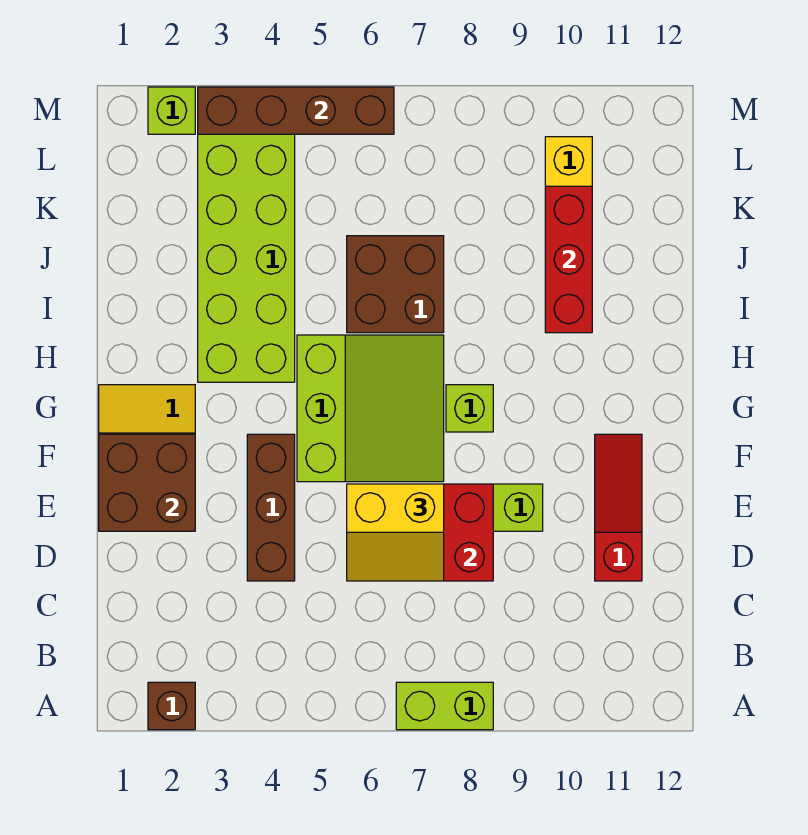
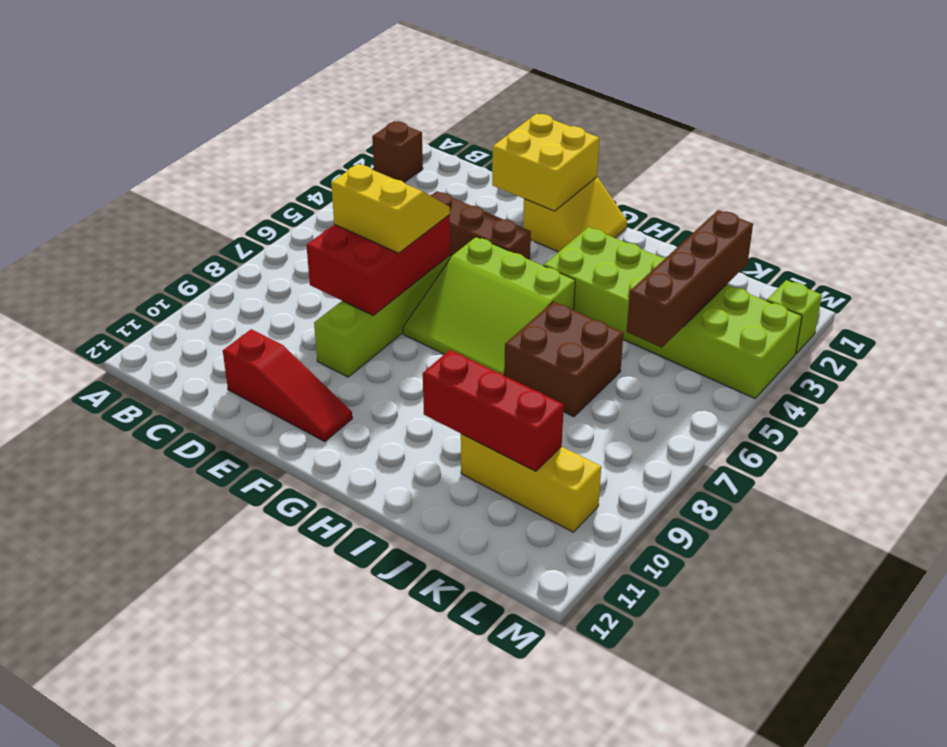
lime brick A7:A8 level 1 -> none
yellow slope D6:E7 level 3 top E -> yellow slope D6:E7 level 3 top 7
brown brick E1:F2 level 2 -> yellow brick E1:F2 level 2
lime brick G8 level 1 -> none
brown brick M3:M6 level 2 -> brown brick K2:K5 level 2

